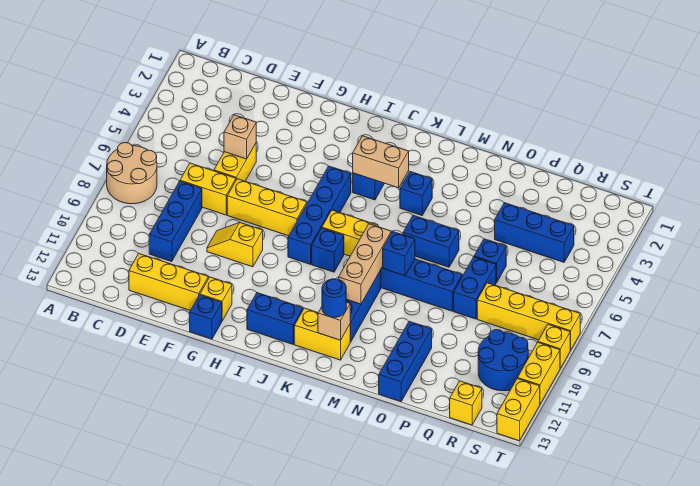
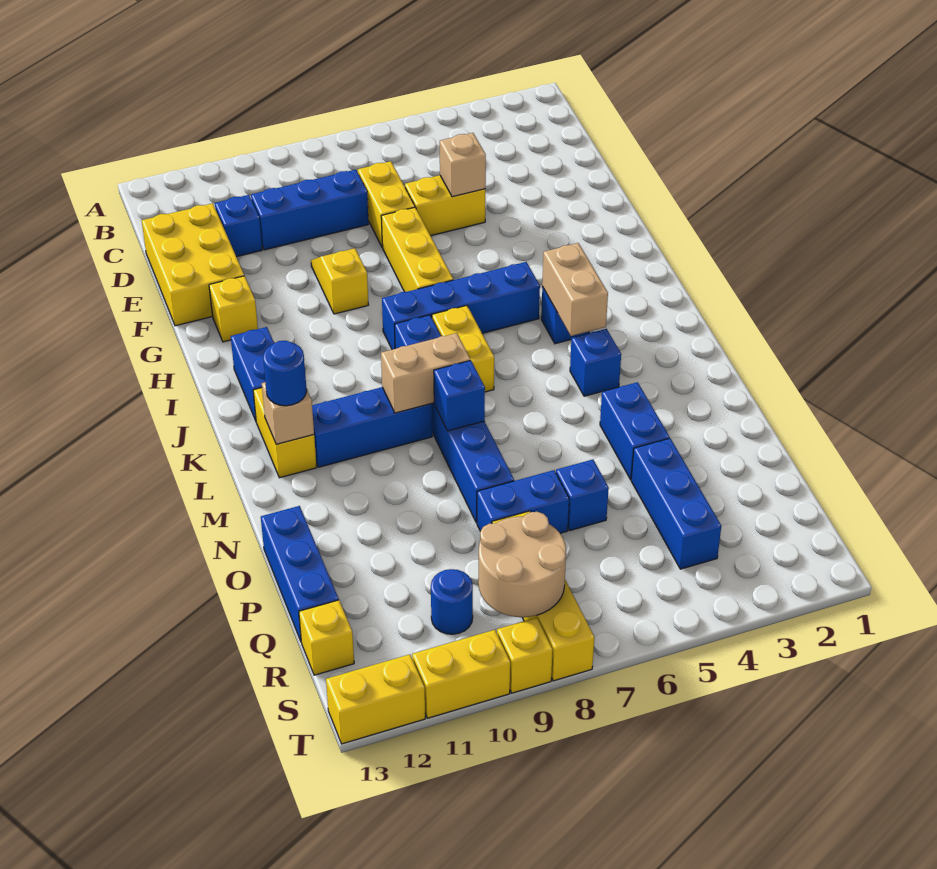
tan round brick A7:B8 level 1 -> tan round brick R8:S9 level 2
yellow brick D12:F12 level 1 -> yellow brick D12:F13 level 1
blue brick G13 level 1 -> blue brick D11 level 1
tan brick L8:L10 level 2 -> tan brick L8:L9 level 2
blue brick M6:N6 level 1 -> blue brick N4:O4 level 1
blue brick O11:O13 level 1 -> blue brick O13:Q13 level 1
blue round brick R10:S11 level 1 -> blue round brick R10 level 1

